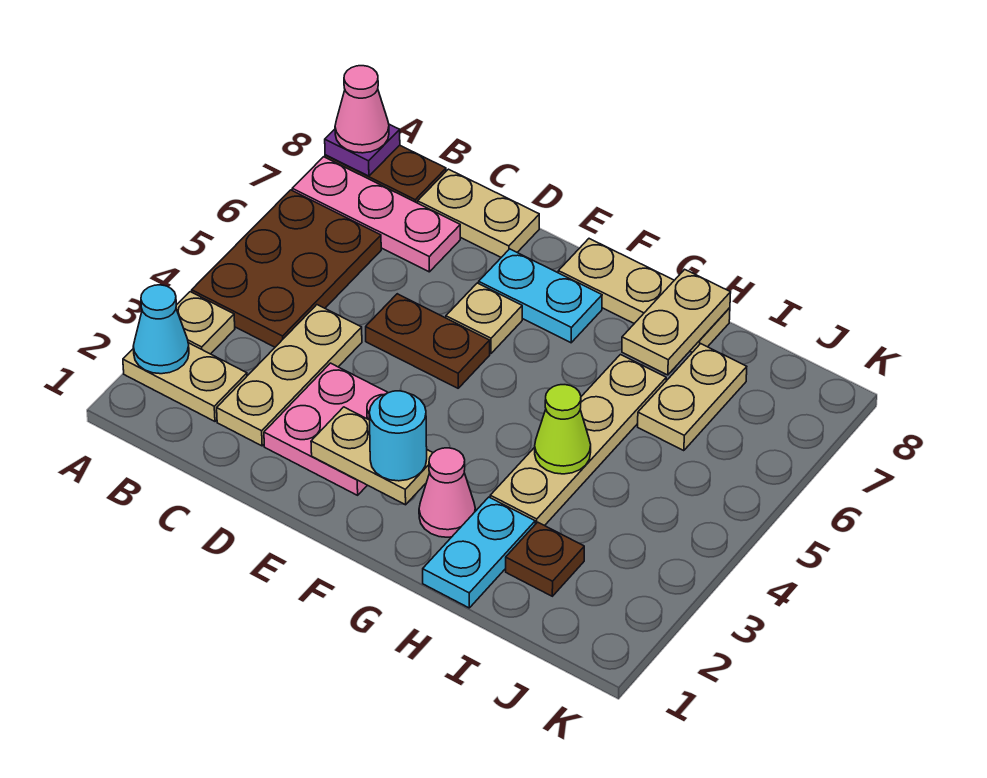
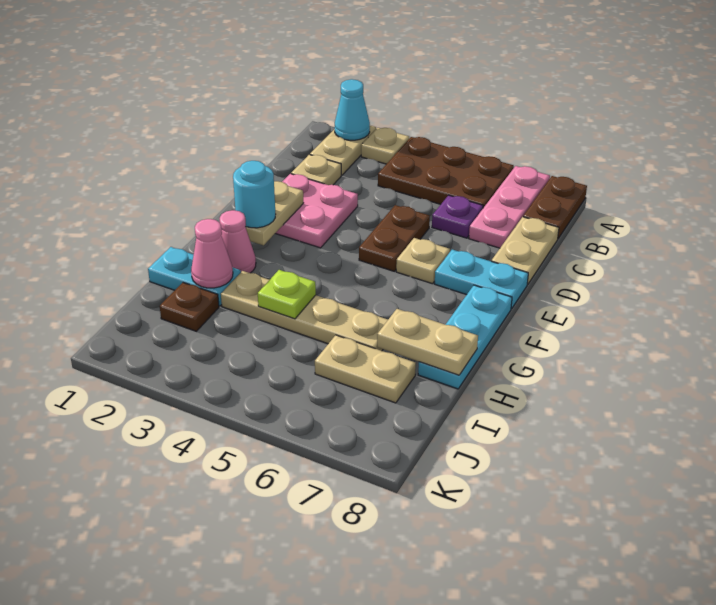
purple plate A8 level 2 -> purple plate C6 level 1
pink cone A8 level 3 -> pink cone H2 level 2
tan plate C2:C4 level 1 -> tan plate C2 level 1
cyan plate E7:F7 level 1 -> cyan plate E7:E8 level 1
tan plate F8:H8 level 1 -> cyan plate F8:H8 level 1
lime cone H4 level 2 -> lime plate H4 level 2

